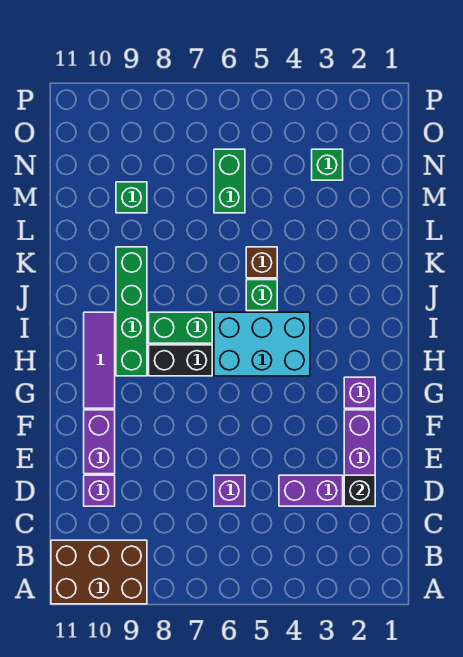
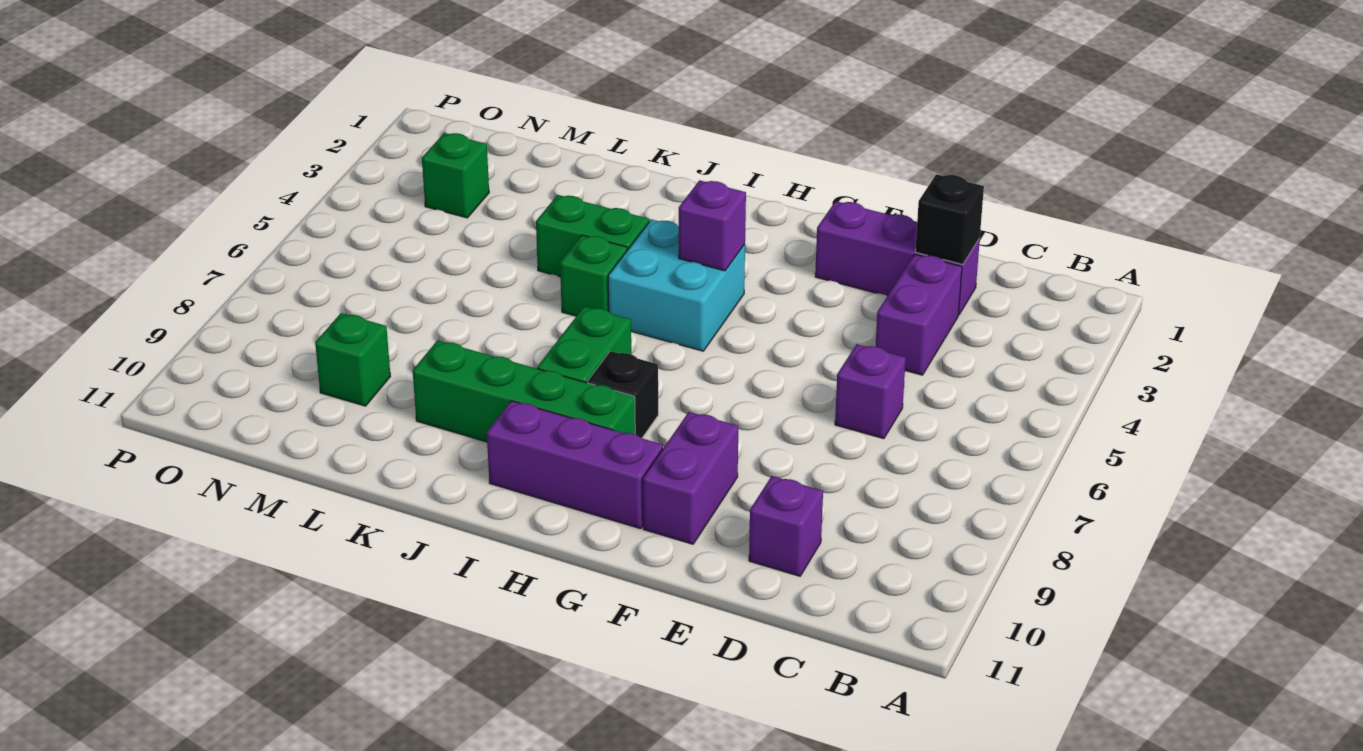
brown brick A9:B11 level 1 -> none
purple brick E10:F10 level 1 -> purple brick F9:F10 level 1
purple brick G2 level 1 -> purple brick H4 level 2
purple tile G10:I10 level 1 -> purple brick G10:I10 level 1
cyan brick H4:I6 level 1 -> cyan brick H4:I5 level 1
black brick H7:H8 level 1 -> black brick H8 level 1
brown brick K5 level 1 -> none
green brick M6:N6 level 1 -> green brick J4:K4 level 1

